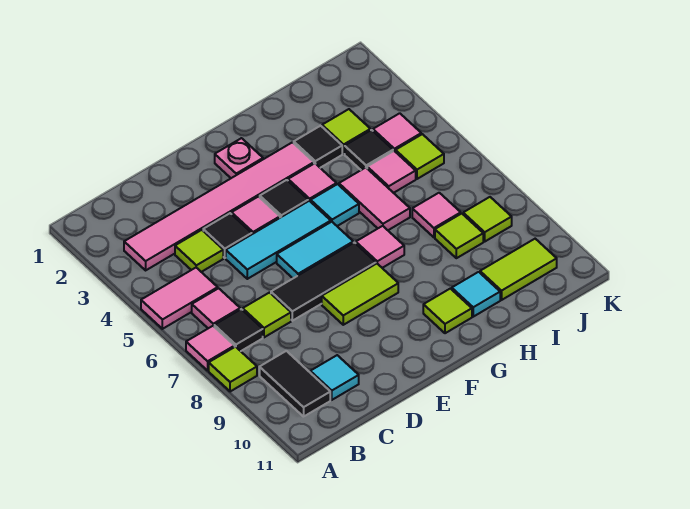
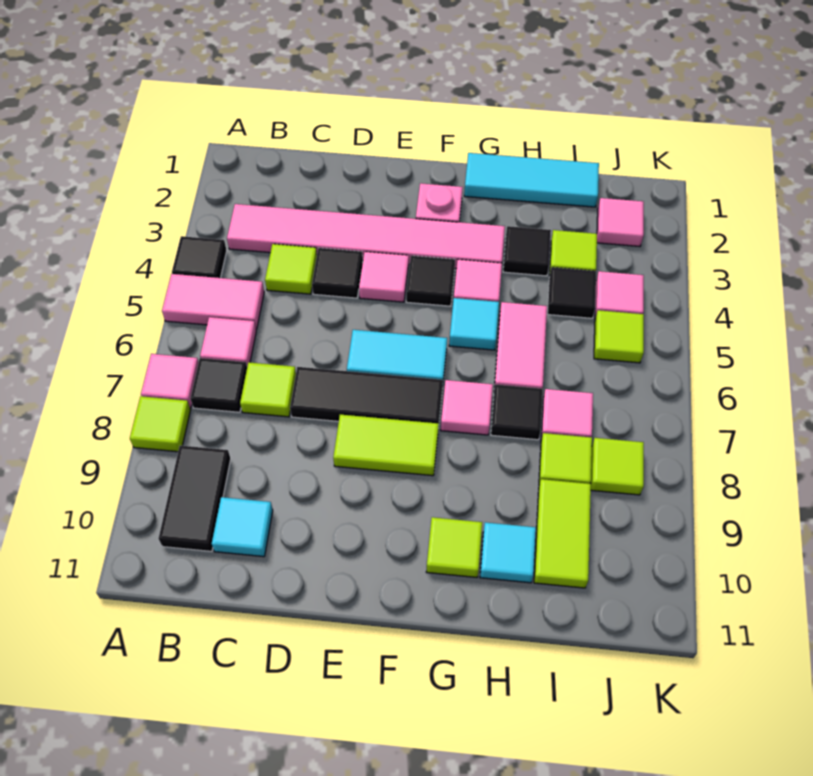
none -> black tile A4 level 1
cyan tile D5:F5 level 1 -> cyan tile G1:I1 level 1
none -> black tile H7 level 1
pink tile I5 level 1 -> pink tile J2 level 1
lime tile I10:J10 level 1 -> lime tile I9:I10 level 1

